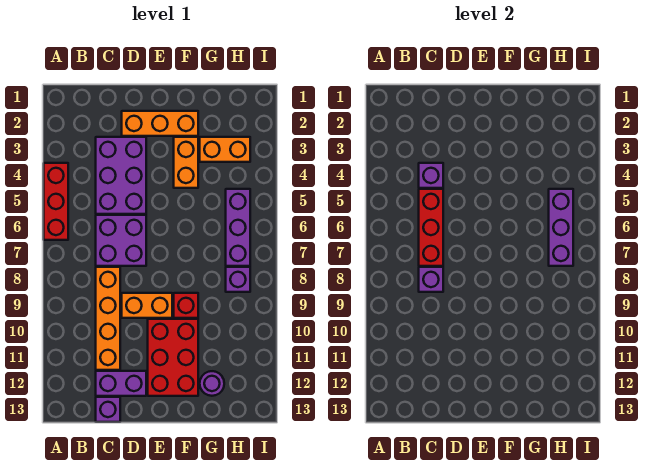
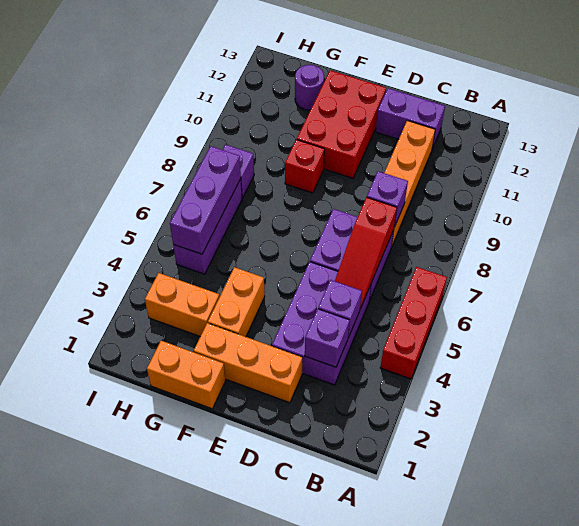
red brick C5:C7 level 2 -> red slope C5:C7 level 2 top 7
purple brick C13 level 1 -> purple brick C3 level 2
orange brick D9:E9 level 1 -> orange brick F1:G1 level 1

